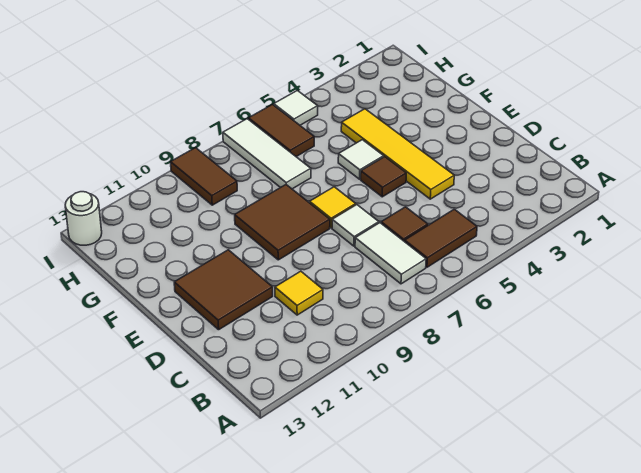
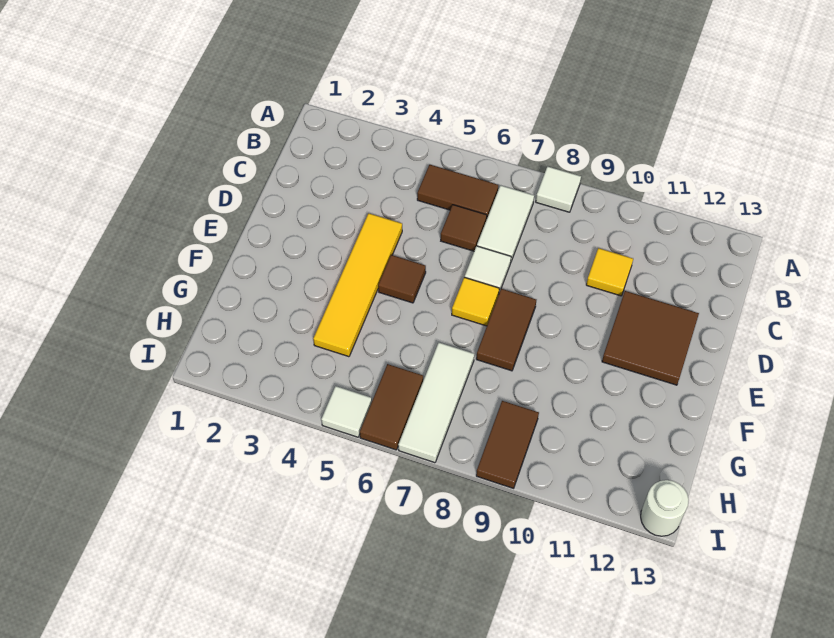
brown tile E8:F9 level 1 -> brown tile E8:F8 level 1
white tile F5 level 1 -> white tile A8 level 1

